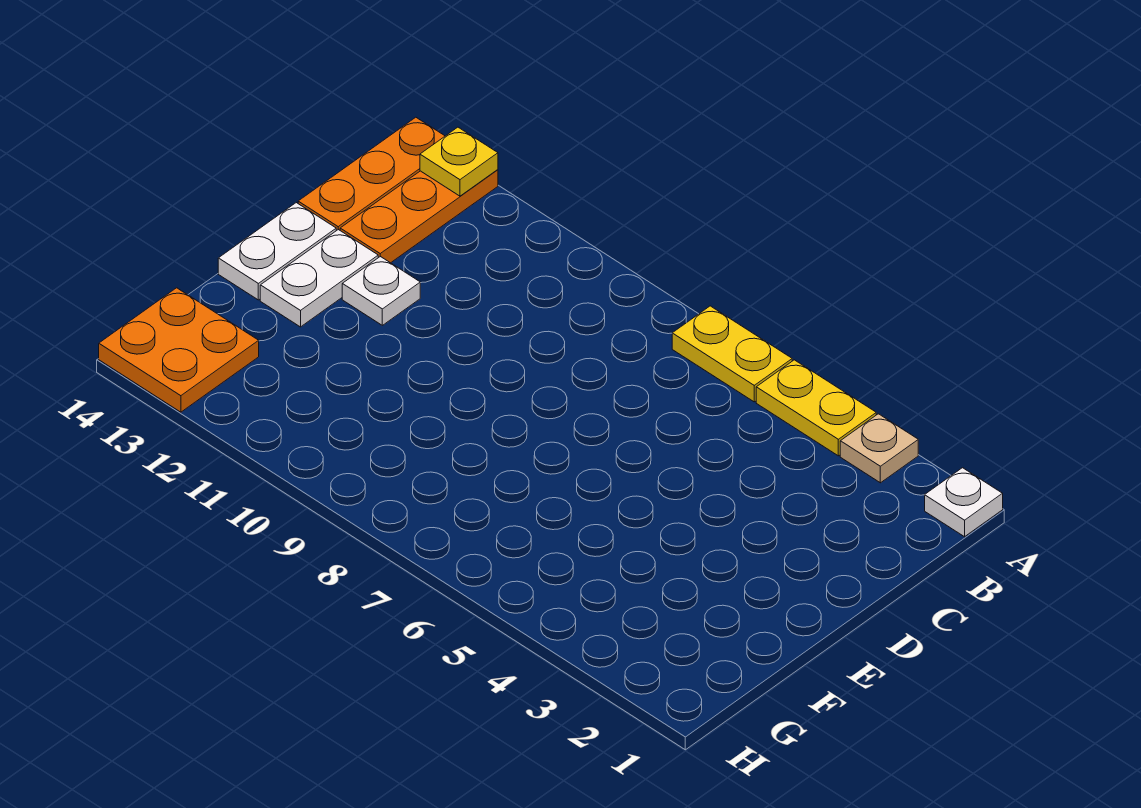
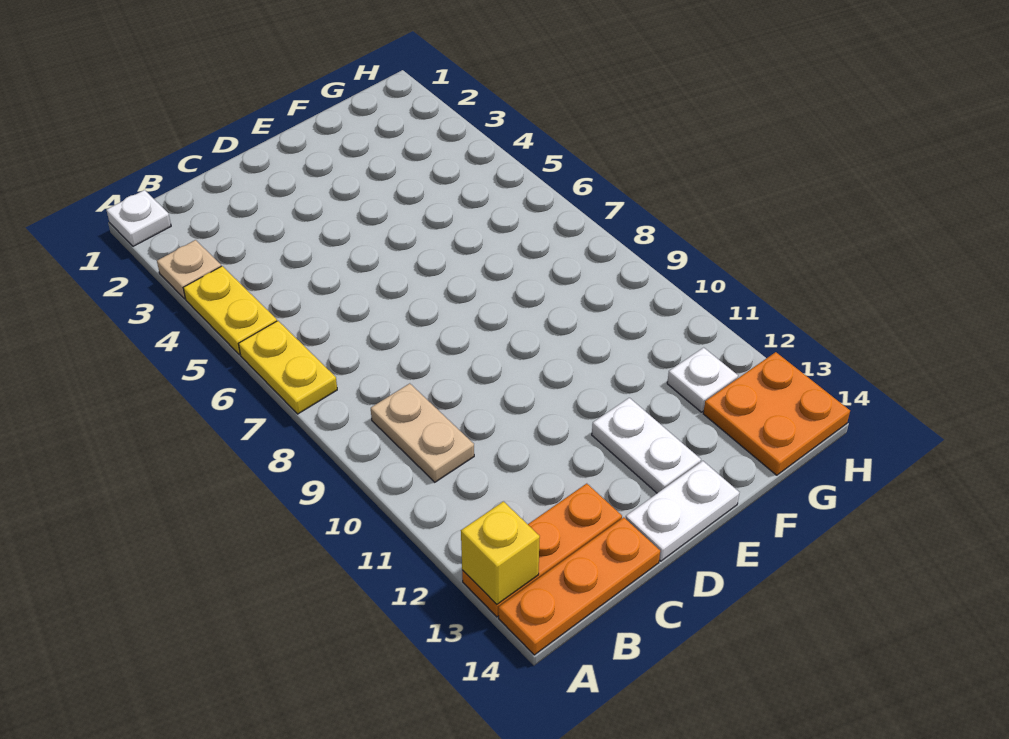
yellow plate A13 level 2 -> yellow brick A13 level 2
none -> tan plate B9:B10 level 1
white plate D12 level 1 -> white plate G12 level 1
white plate D13:E13 level 1 -> white plate E12:E13 level 1

